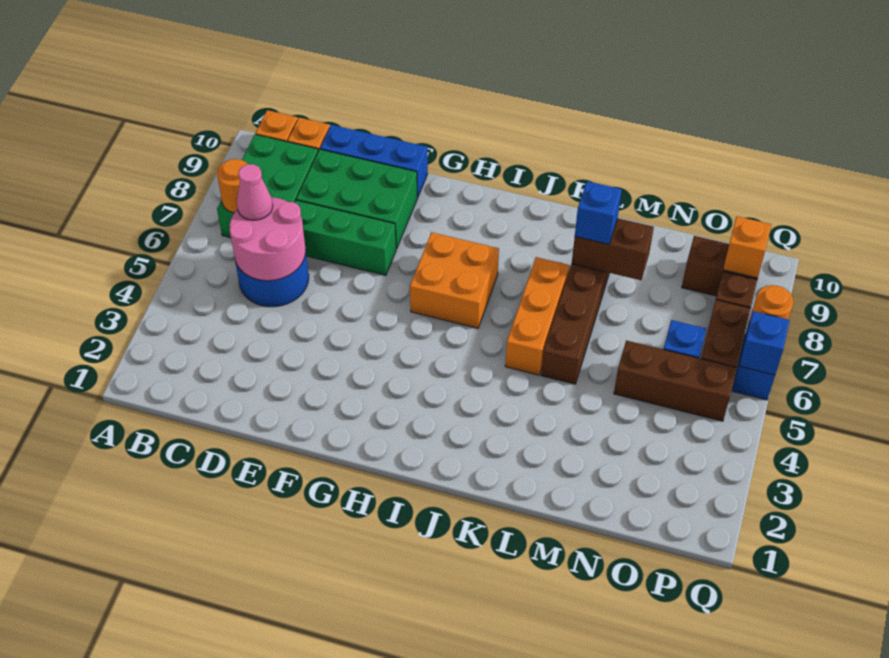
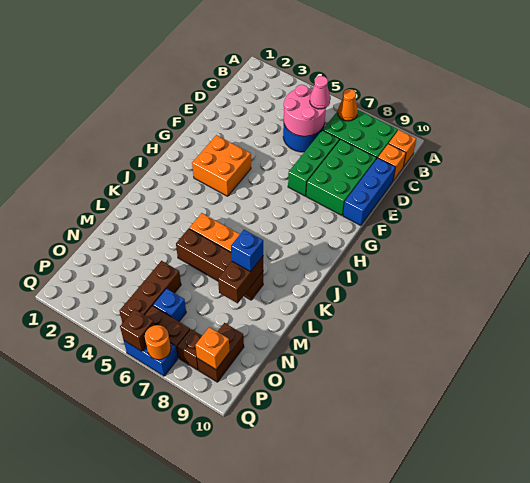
orange round brick B7 level 2 -> orange cone B7 level 2
orange brick H6:I7 level 1 -> orange brick G3:H4 level 1
blue brick Q6 level 2 -> brown brick Q6 level 2

